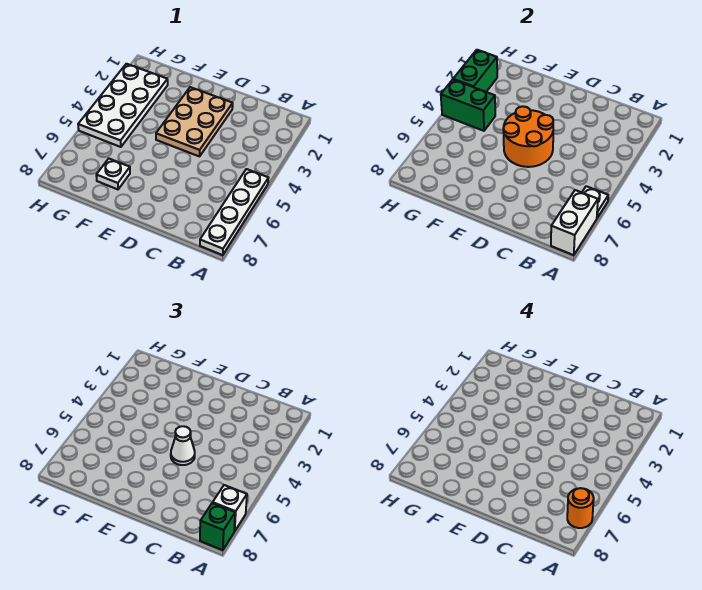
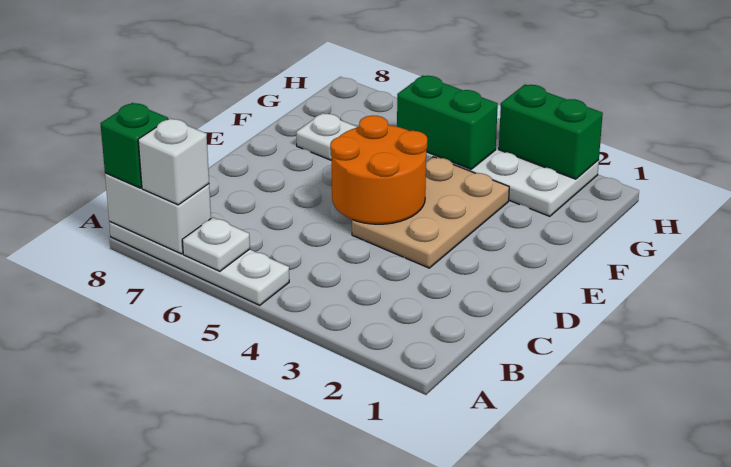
orange round brick A7 level 4 -> none
tan plate D2:E4 level 1 -> tan plate D3:F4 level 1
white cone D5 level 3 -> none
green brick G4:H4 level 2 -> green brick G4:G5 level 2

